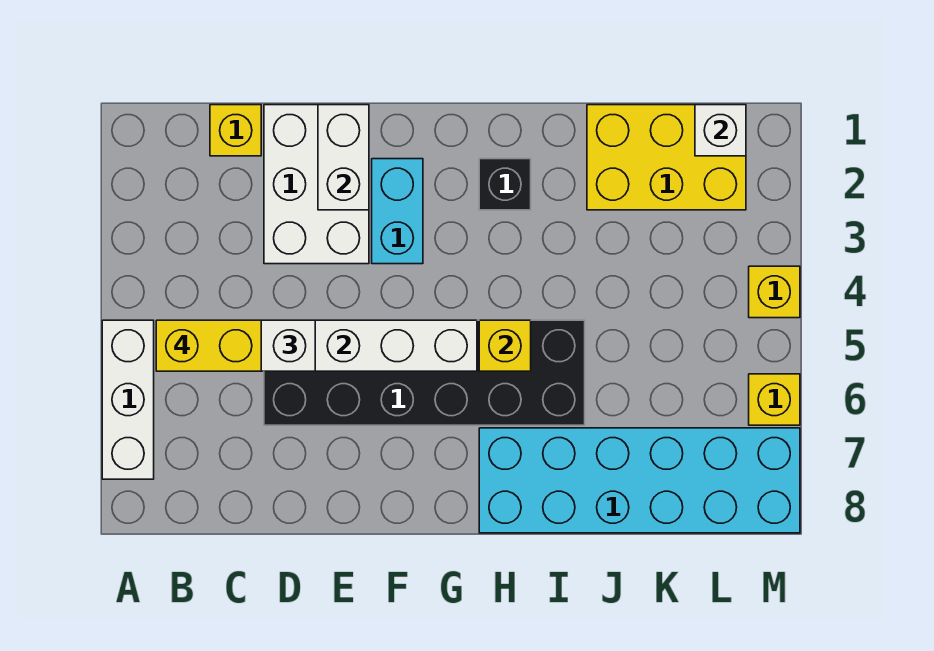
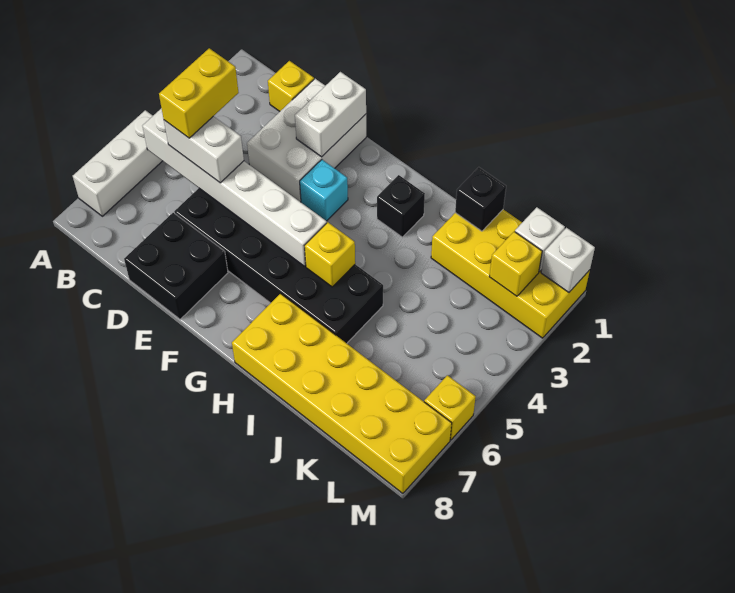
yellow brick B5:C5 level 4 -> yellow brick C4:C5 level 4
none -> black brick D7:E8 level 1
cyan brick F2:F3 level 1 -> cyan brick F3 level 1
cyan brick H7:M8 level 1 -> yellow brick H7:M8 level 1
yellow brick J1:L2 level 1 -> yellow brick J1:M2 level 1
none -> black brick J1 level 2
none -> white brick M1 level 2
yellow brick M4 level 1 -> yellow brick L2 level 2

